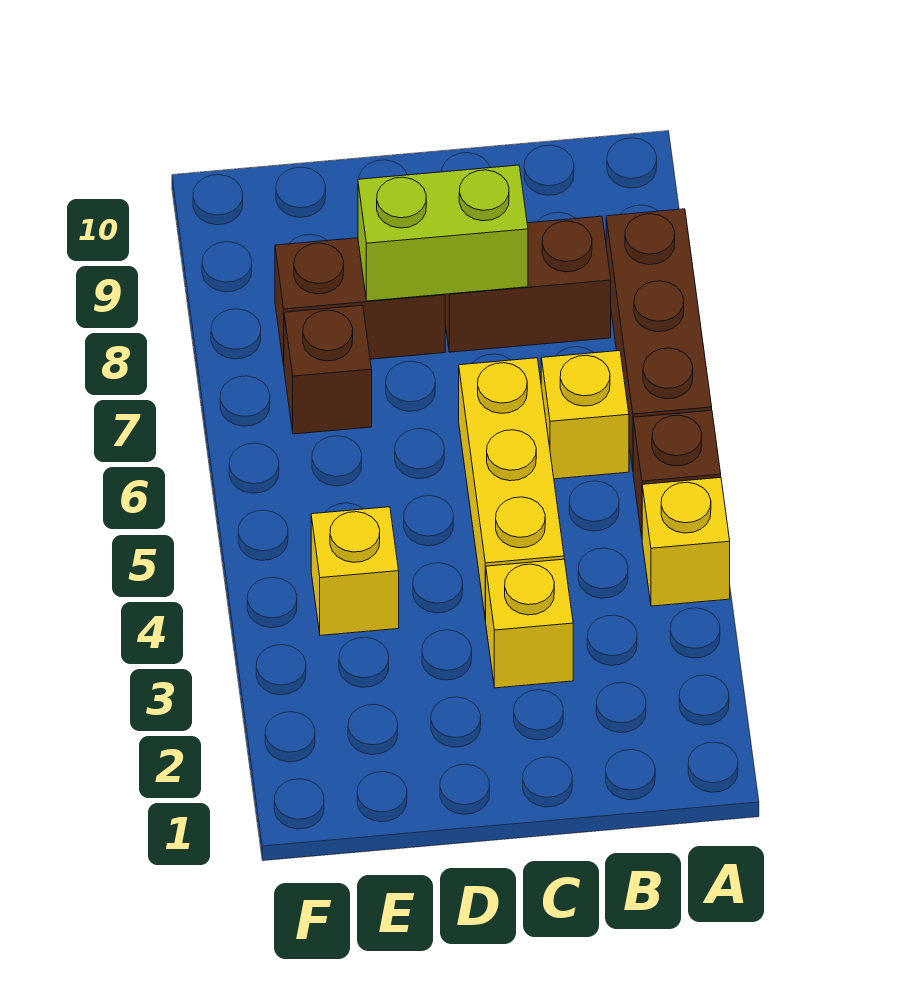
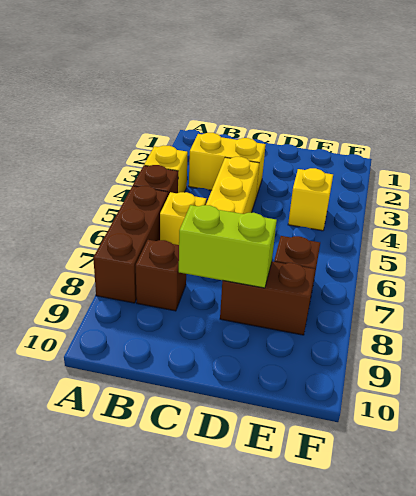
brown brick B8:C8 level 1 -> brown brick B8 level 1
yellow brick C3 level 1 -> yellow brick B3:C3 level 1

